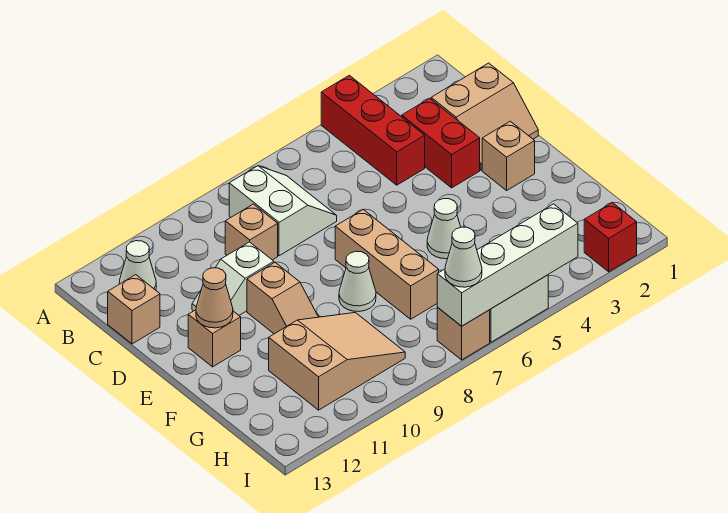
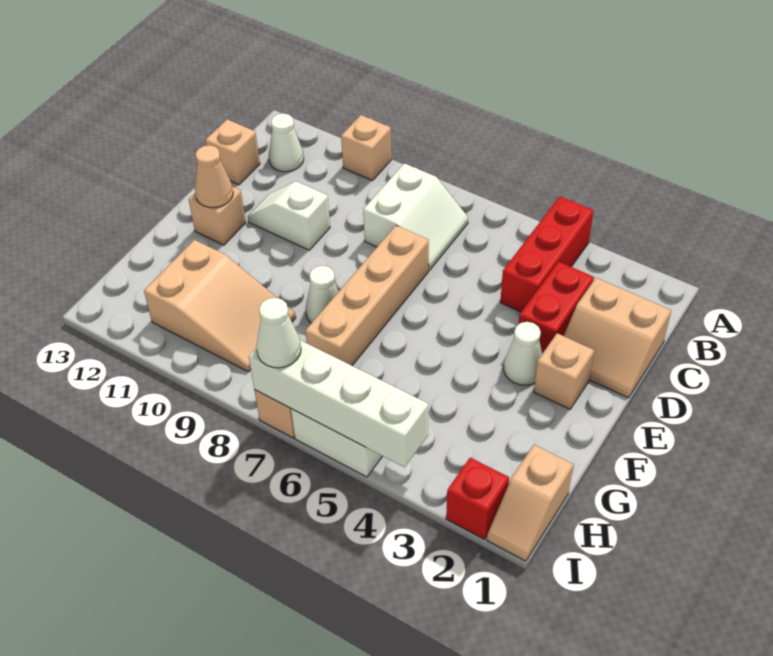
tan brick C9 level 1 -> tan brick A10 level 1
tan brick E7:G7 level 1 -> tan brick D7:G7 level 1
tan slope E10:F10 level 1 top E -> tan slope H1:I1 level 1 top H
white cone F5 level 1 -> white cone E3 level 1

